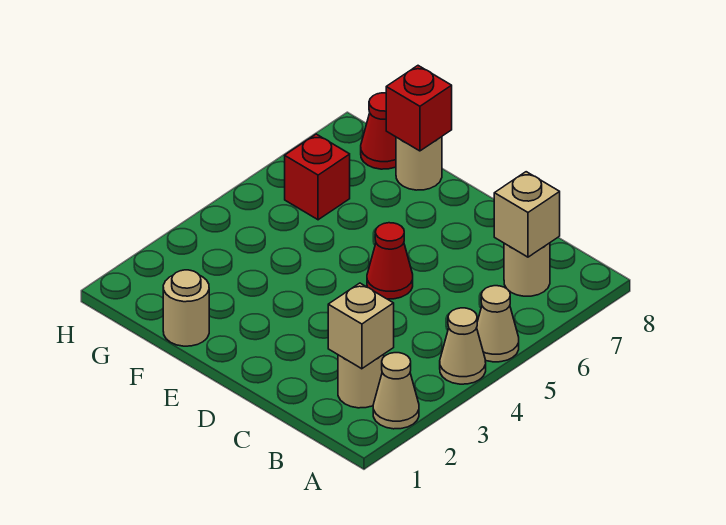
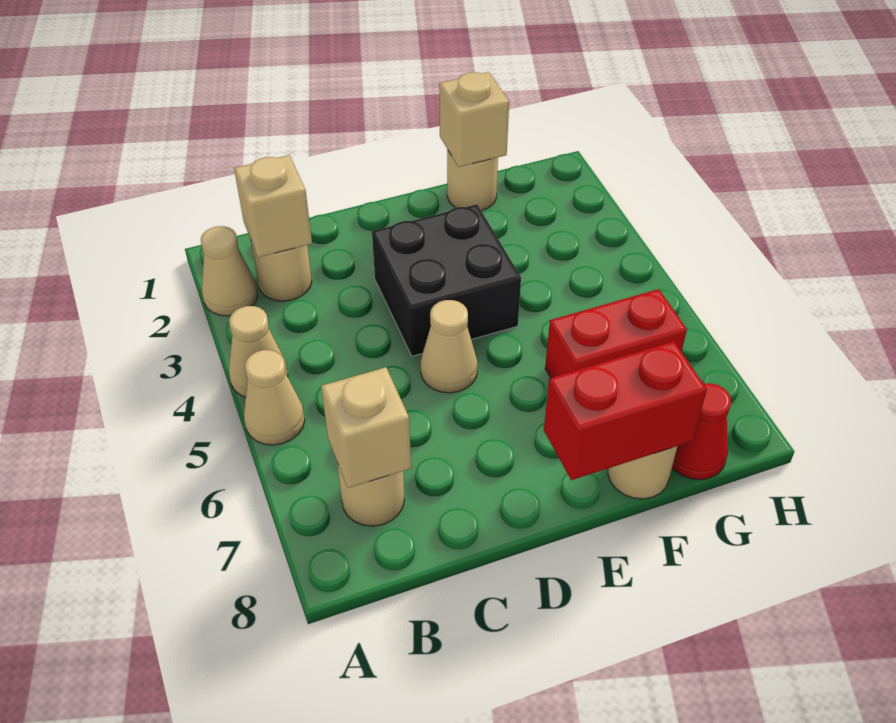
none -> black brick D3:E4 level 1
red cone D5 level 1 -> tan cone D5 level 1
none -> tan brick F1 level 2
red brick F8 level 2 -> red brick E8:F8 level 2
red brick G6 level 1 -> red brick F6:G6 level 1

